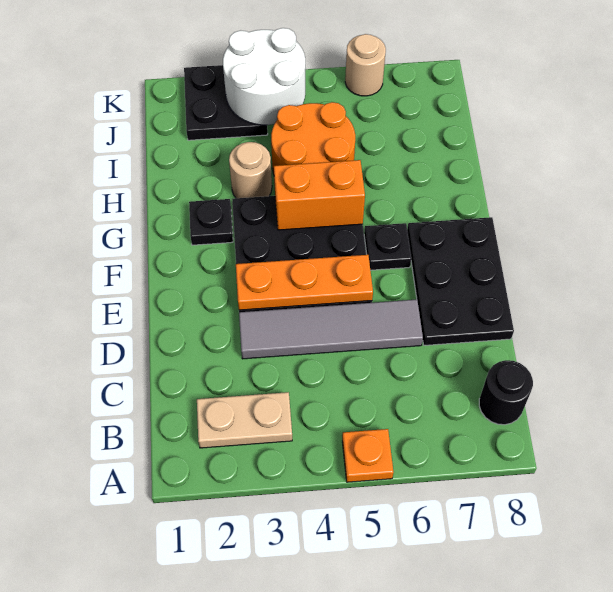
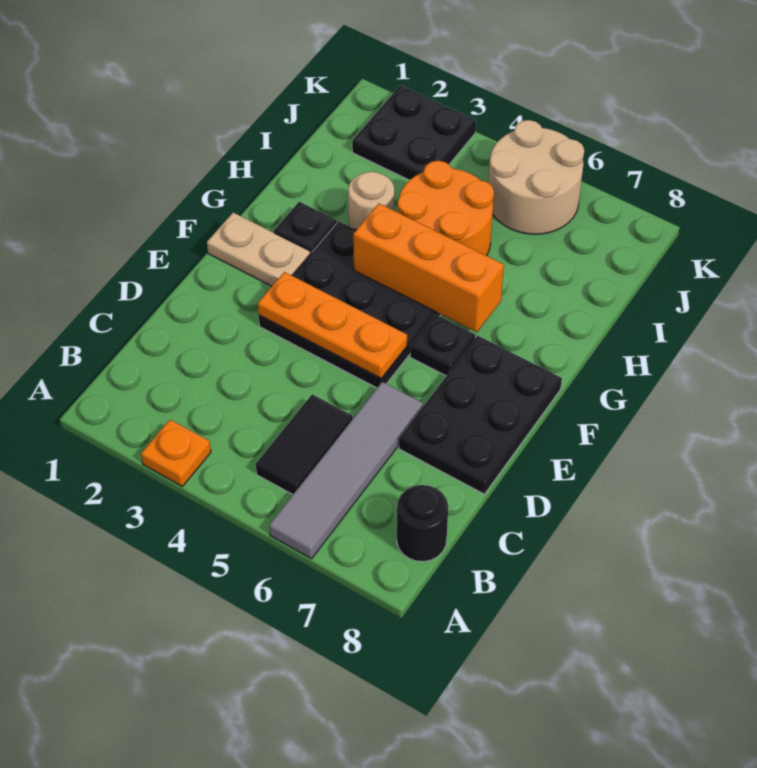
orange plate A5 level 1 -> orange plate A3 level 1
tan plate B2:B3 level 1 -> tan plate F1:F2 level 1
none -> black tile B5:C5 level 1
grey tile D3:D6 level 1 -> grey tile A6:D6 level 1
orange brick G4:G5 level 2 -> orange brick G4:G6 level 2
white round brick J3:K4 level 2 -> none
tan round brick K6 level 1 -> tan round brick J5:K6 level 1

